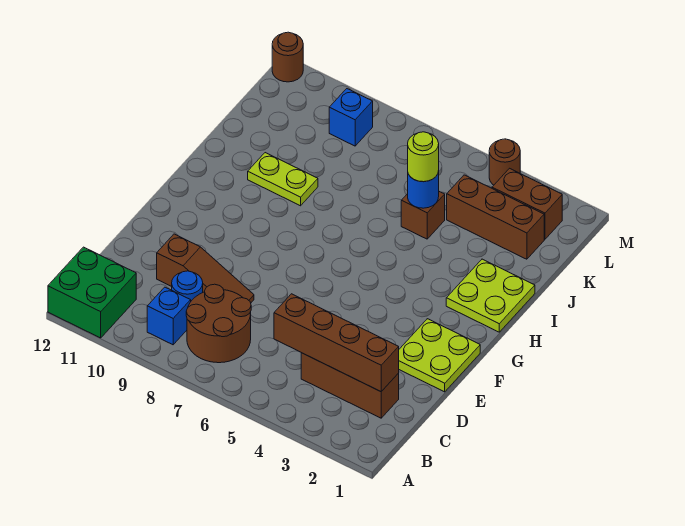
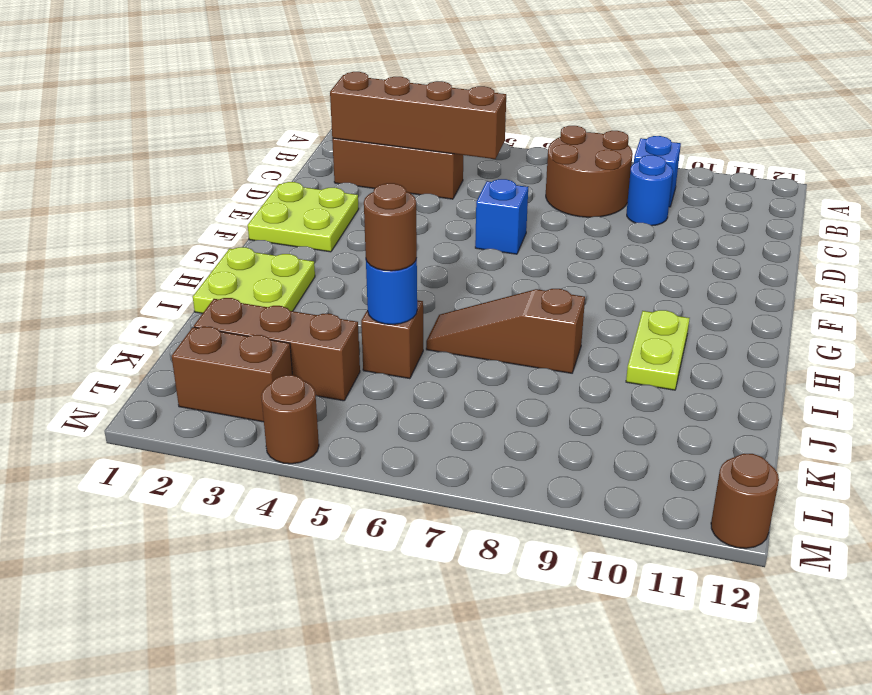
green brick A11:B12 level 1 -> none
brown slope D8:D10 level 1 top 10 -> brown slope I6:I8 level 1 top 8
lime plate I9:I10 level 1 -> lime plate H10:I10 level 1
lime round brick J5 level 3 -> brown round brick J5 level 3
blue brick L9 level 1 -> blue brick E6 level 1

